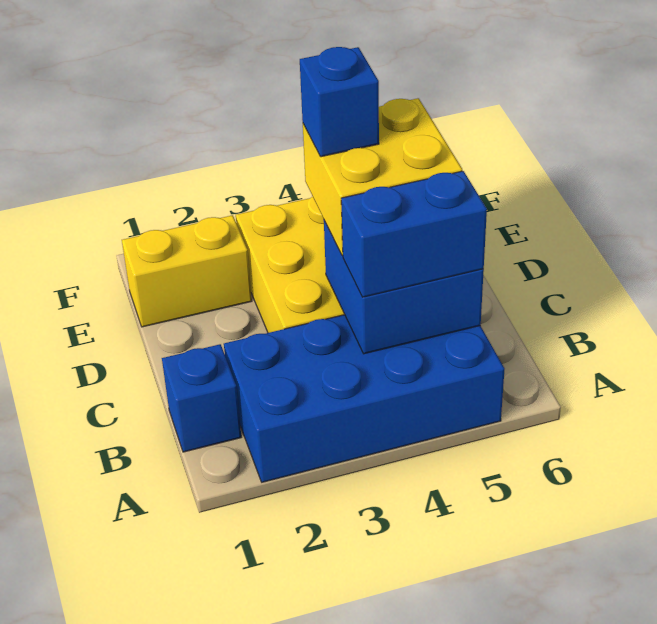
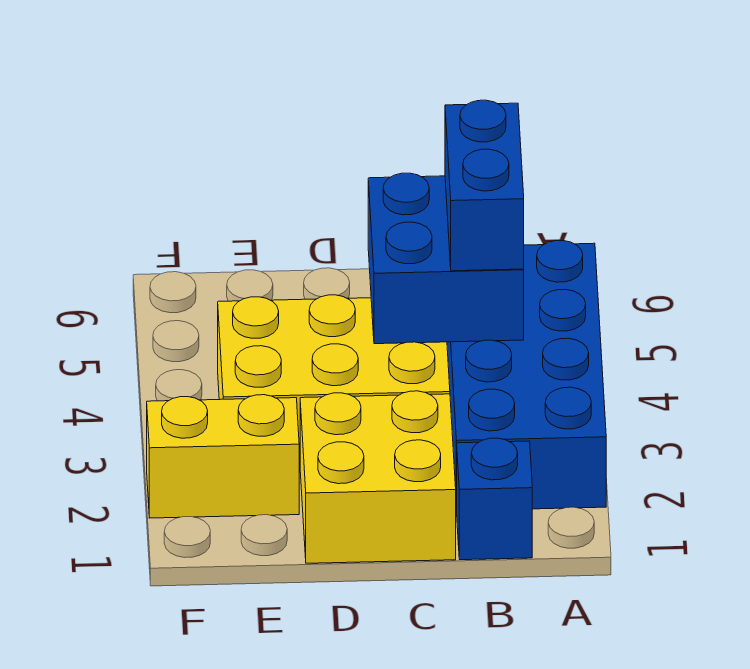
yellow brick C4:D5 level 3 -> yellow brick C1:D2 level 1
blue brick D4 level 4 -> none
yellow brick E1:E2 level 1 -> yellow brick E2:F2 level 1

